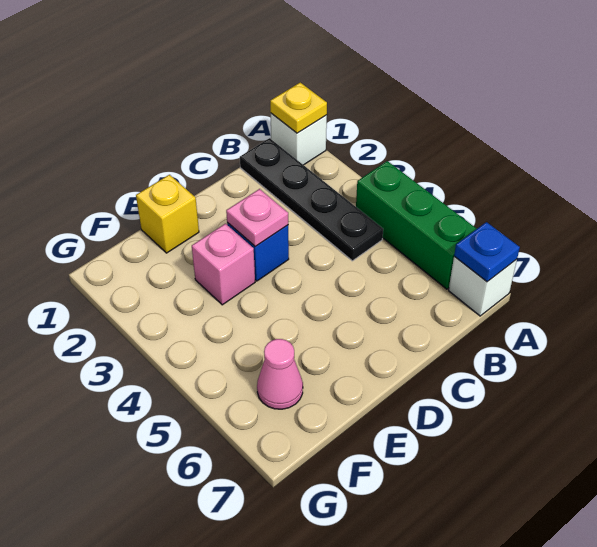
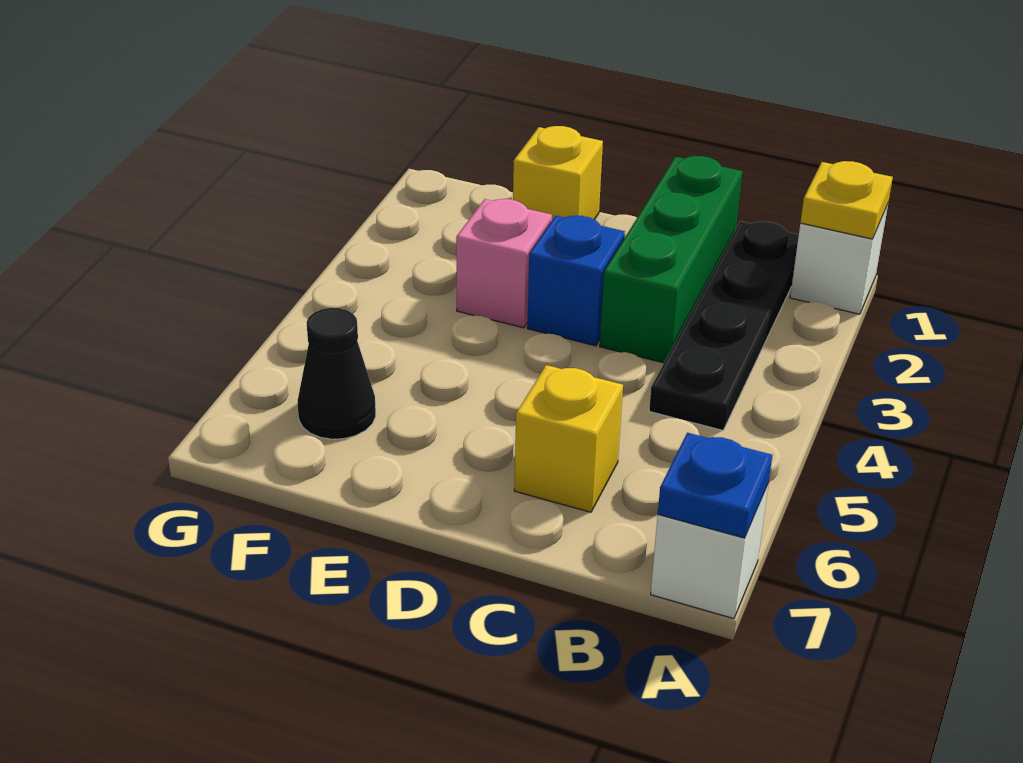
green brick A4:A6 level 1 -> green brick C1:C3 level 1
none -> yellow brick C6 level 1
pink plate D3 level 2 -> none
pink cone F6 level 1 -> black cone F6 level 1

